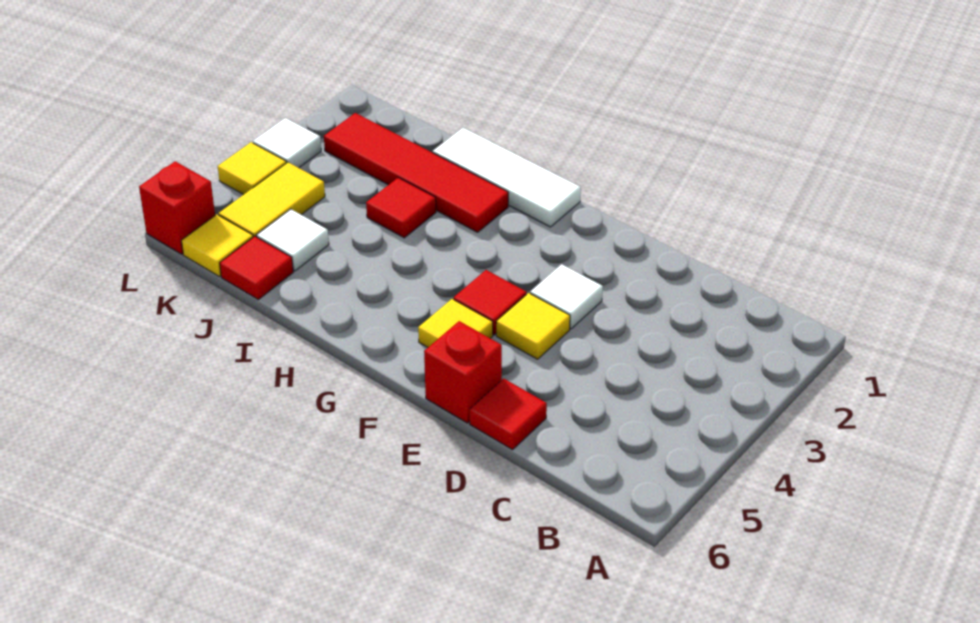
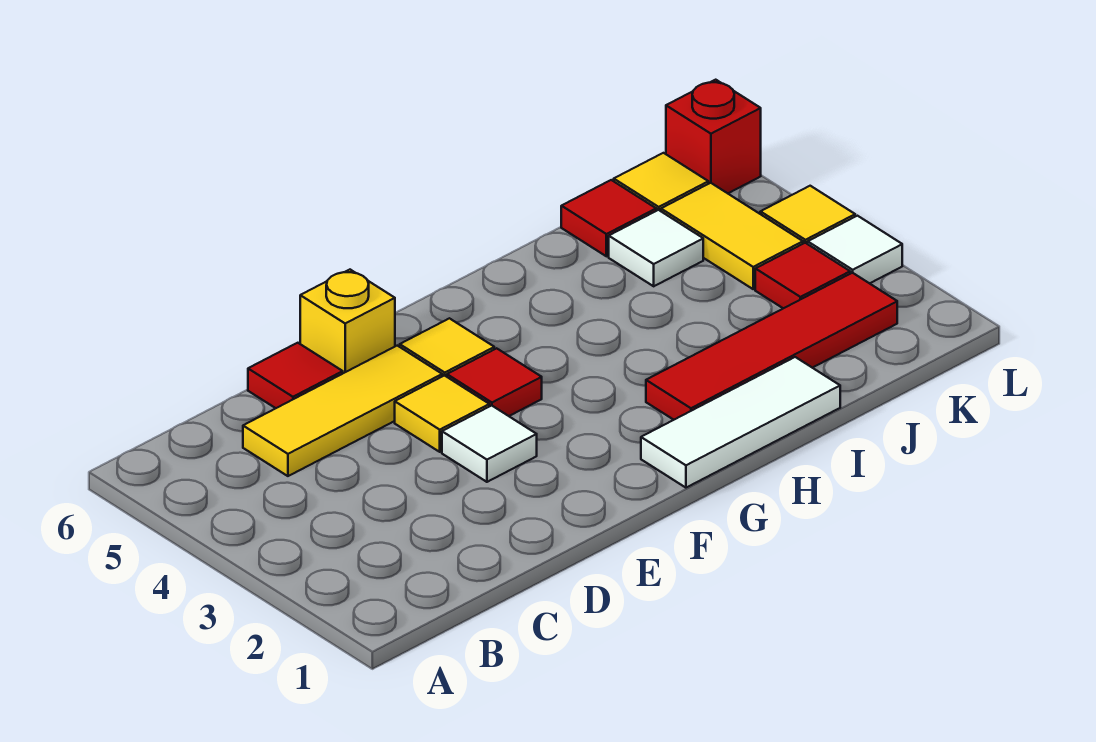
none -> yellow tile C5:E5 level 1
red brick E6 level 1 -> yellow brick E6 level 1
red tile I3 level 1 -> red tile K3 level 1

